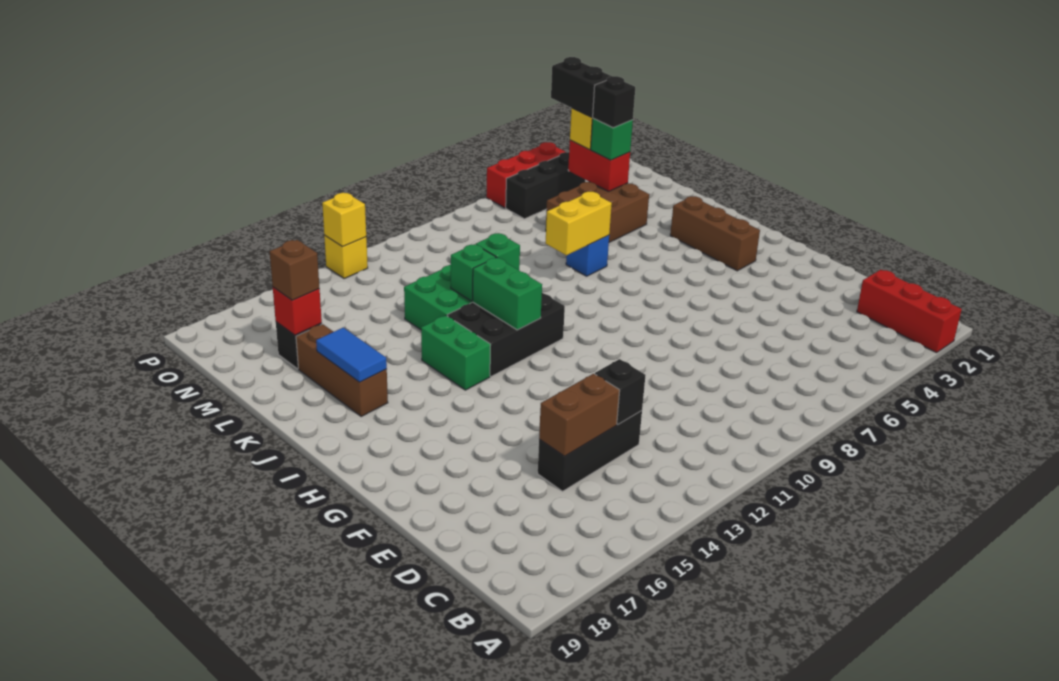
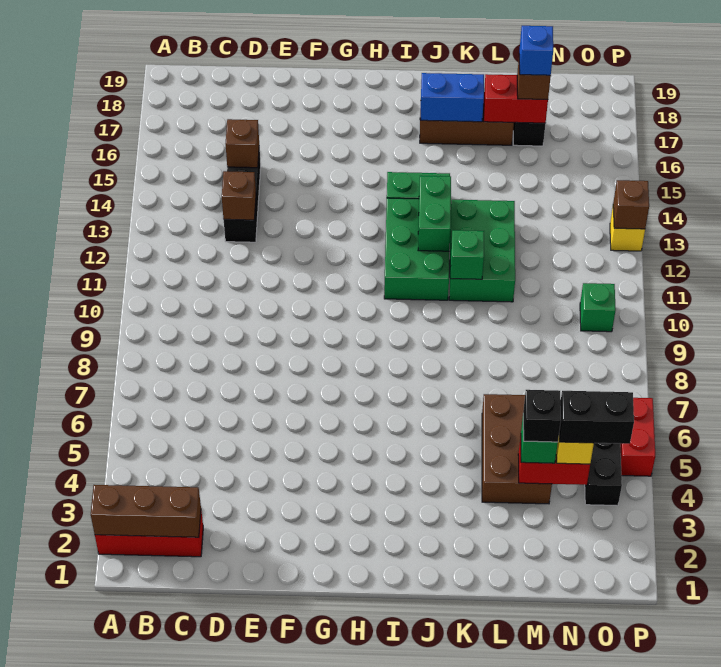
black brick D13 level 2 -> brown brick D13 level 2
brown brick D14:D15 level 2 -> brown brick D15 level 2
brown brick H3:J3 level 1 -> brown brick A2:C2 level 2
black brick I11:J13 level 1 -> green brick I11:J13 level 1
green brick I12:J12 level 2 -> green brick J12:J13 level 2
blue tile J17:K17 level 2 -> blue brick J17:K17 level 2
blue brick K7 level 1 -> blue brick M17 level 4
yellow brick K7:K8 level 2 -> none
green brick K12 level 2 -> green brick O10 level 1
red brick M17 level 2 -> red brick L17:M17 level 2
red brick P4:P6 level 1 -> red brick P5:P6 level 1
yellow brick P13 level 2 -> brown brick P13 level 2

